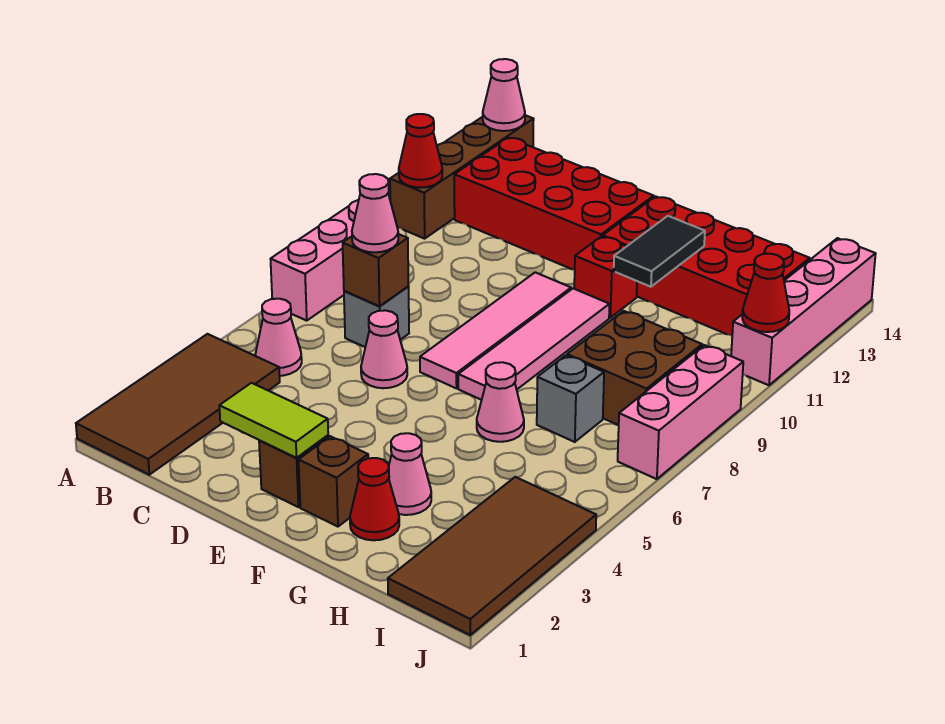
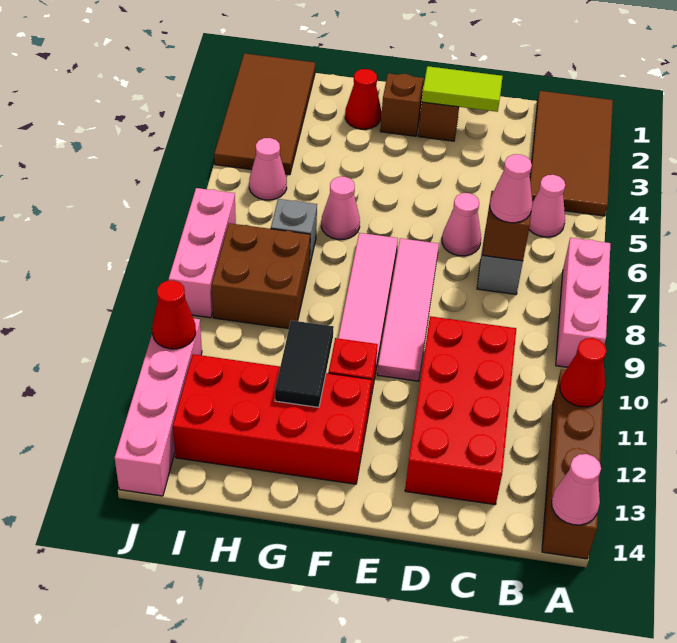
red brick B12:E13 level 1 -> red brick C10:D13 level 1
pink cone G3 level 1 -> pink cone I5 level 1

